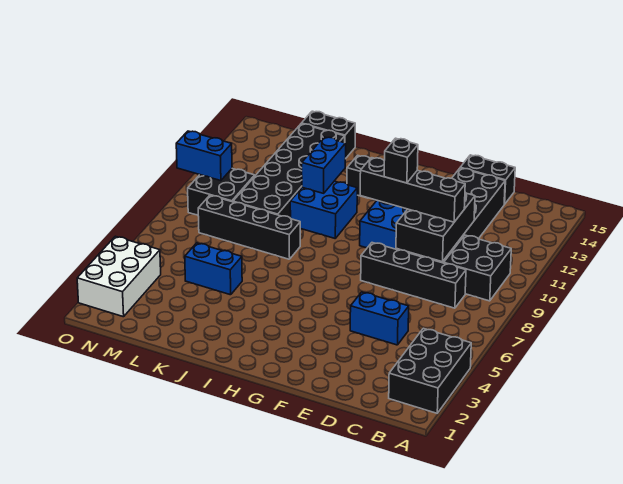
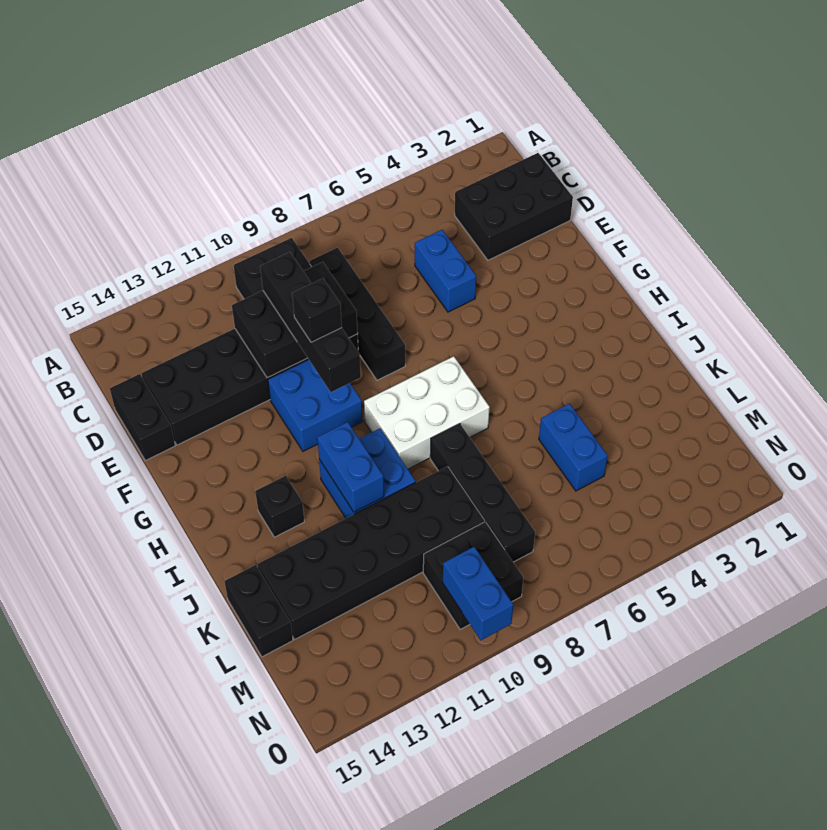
black brick A2:B4 level 1 -> black brick C1:D3 level 1
blue brick J11:J12 level 2 -> blue brick I11:J11 level 2
white brick N2:O4 level 1 -> white brick H7:I9 level 1

